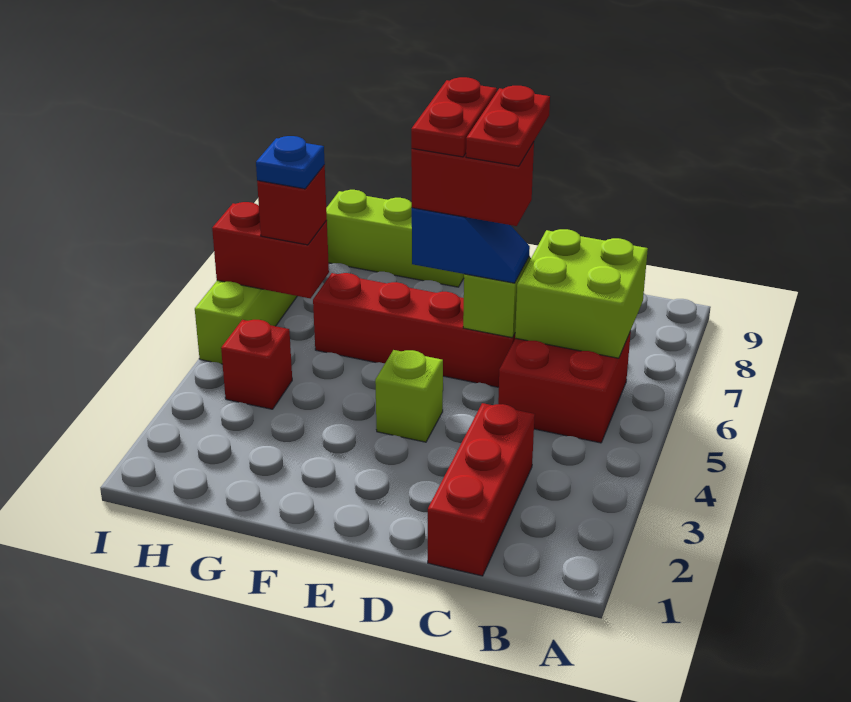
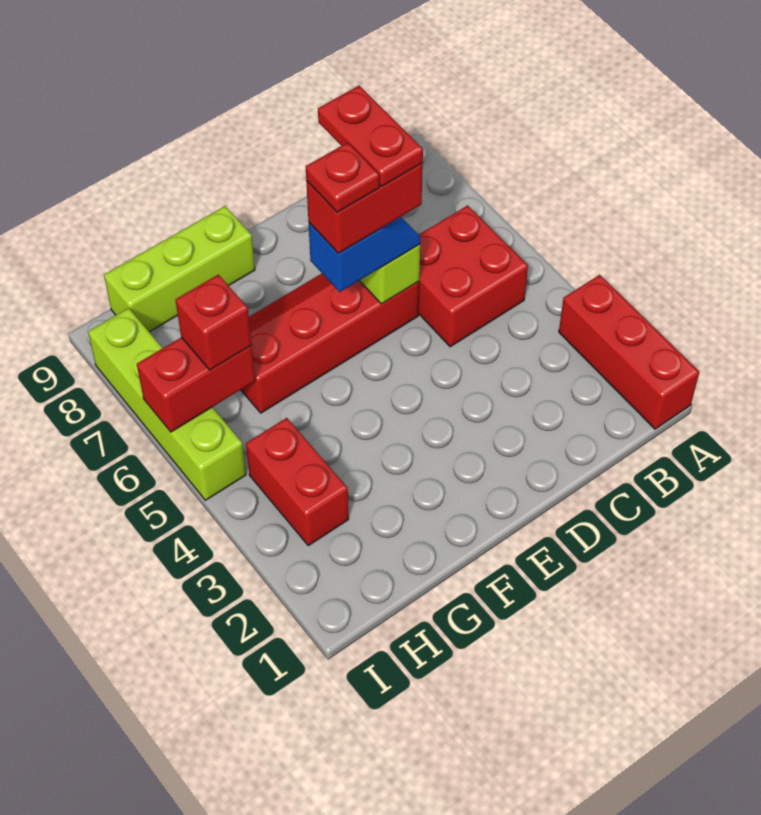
lime brick B6:C7 level 2 -> none
red brick C1:C3 level 1 -> red brick A1:A3 level 1
lime brick E4 level 1 -> none
red plate E6:E7 level 5 -> red plate E6 level 5
red brick H4 level 1 -> red brick H3:H4 level 1
blue plate H6 level 4 -> none

